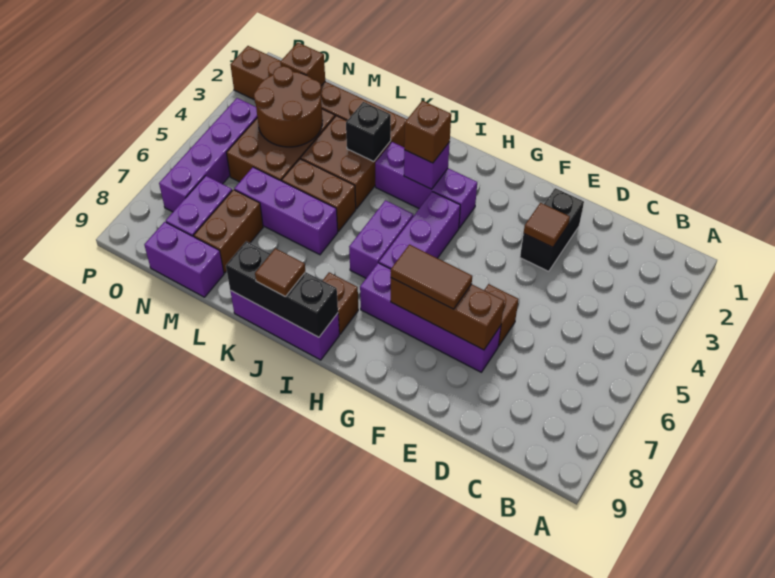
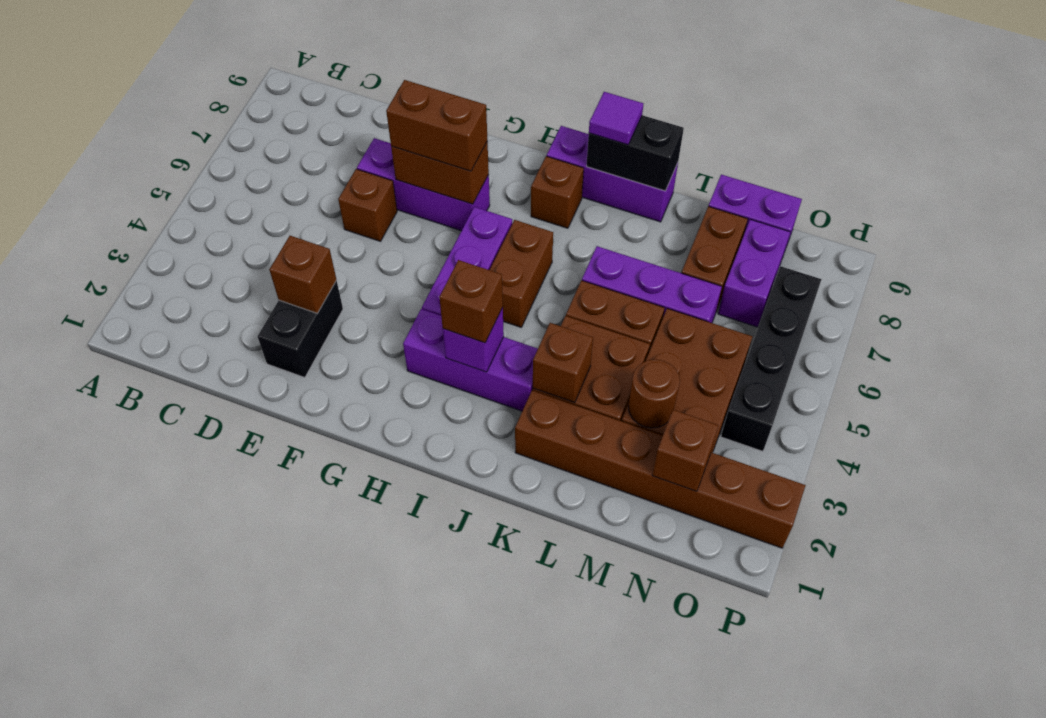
brown tile E3 level 2 -> brown brick E3 level 2
purple brick E7:H7 level 1 -> purple brick E7:G7 level 1
brown brick E7:G7 level 2 -> brown brick F7:G7 level 2
brown tile F7:G7 level 3 -> brown brick F7:G7 level 3
purple brick I5:I6 level 1 -> brown brick I5:I6 level 1
black brick I9:K9 level 2 -> black brick J9:K9 level 2
brown tile J9 level 3 -> purple tile J9 level 3
black brick K3 level 2 -> brown brick K3 level 2
brown round brick M3:N4 level 2 -> brown round brick M3 level 2
purple brick O4:O7 level 1 -> black brick O4:O7 level 1

